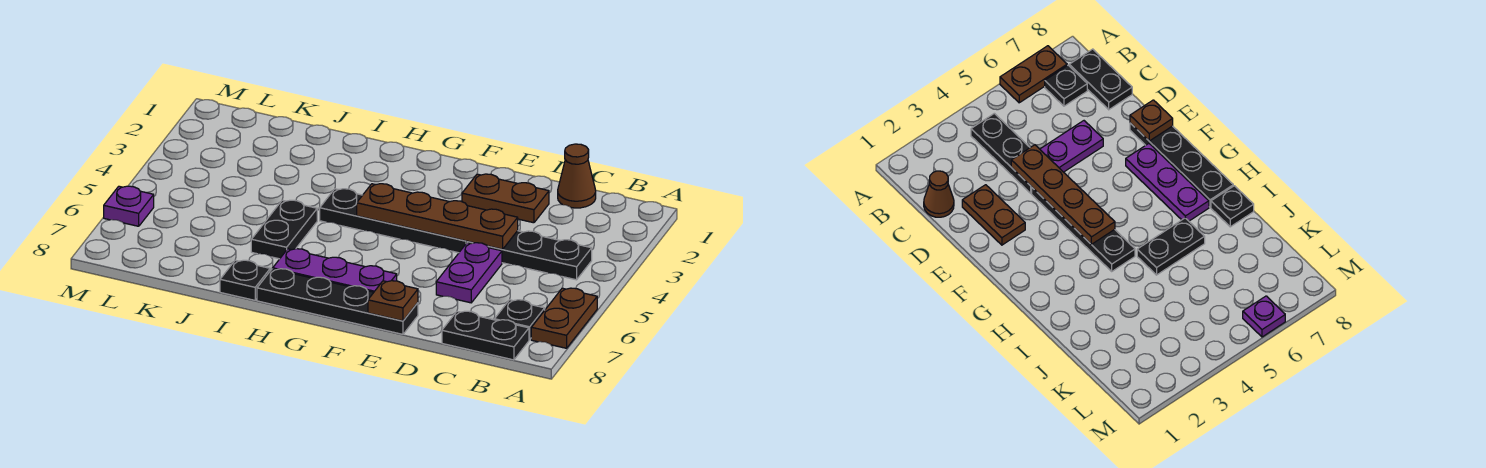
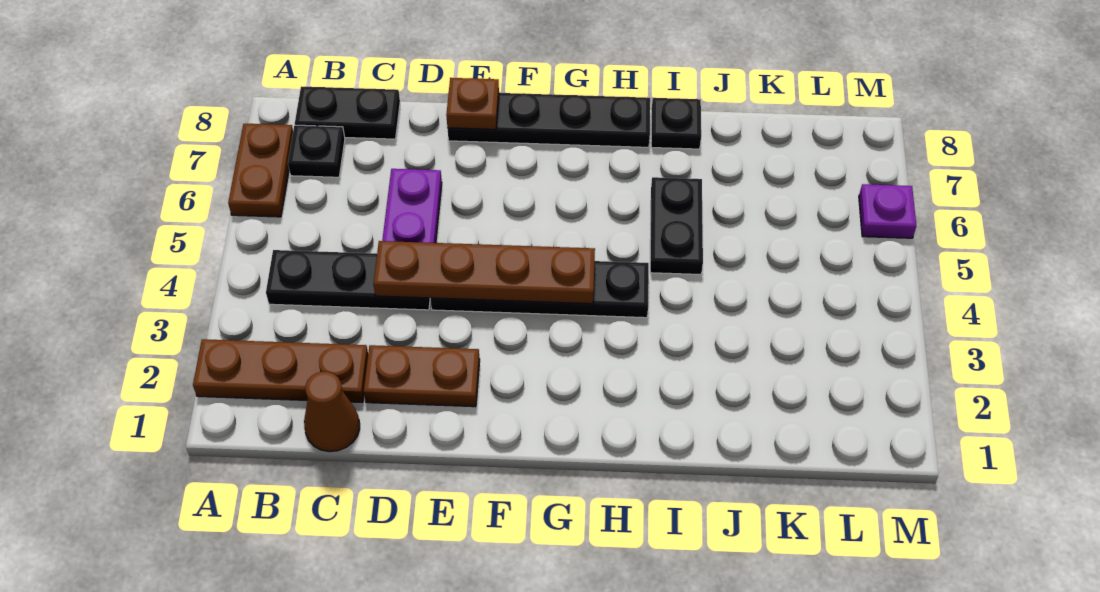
none -> brown plate A2:C2 level 1
purple plate F7:H7 level 1 -> none

